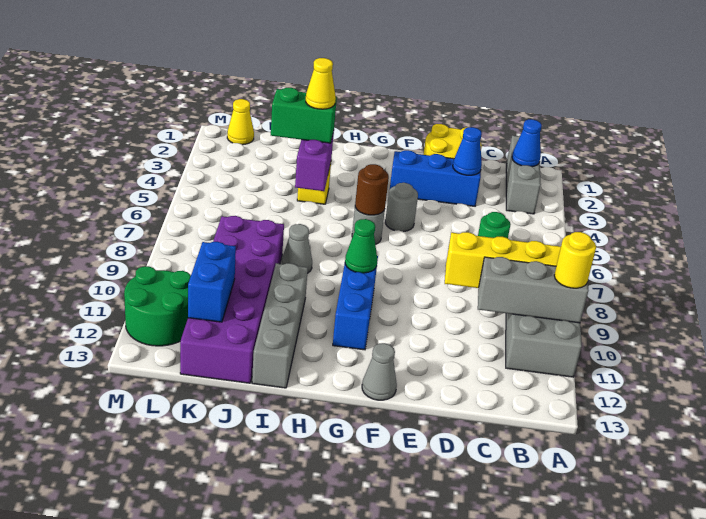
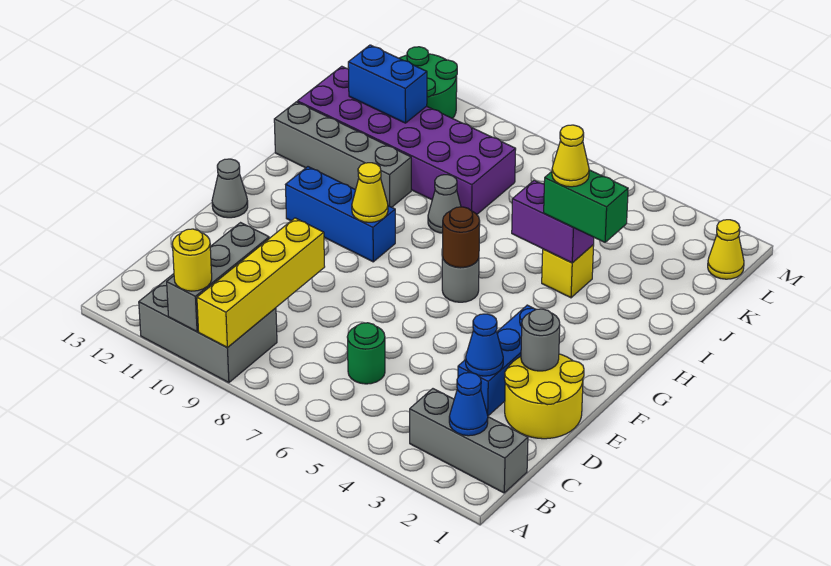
grey round brick F5 level 1 -> grey round brick E2 level 2
green cone G9 level 2 -> yellow cone G9 level 2
green brick I4:J4 level 3 -> green brick I3:I4 level 3

